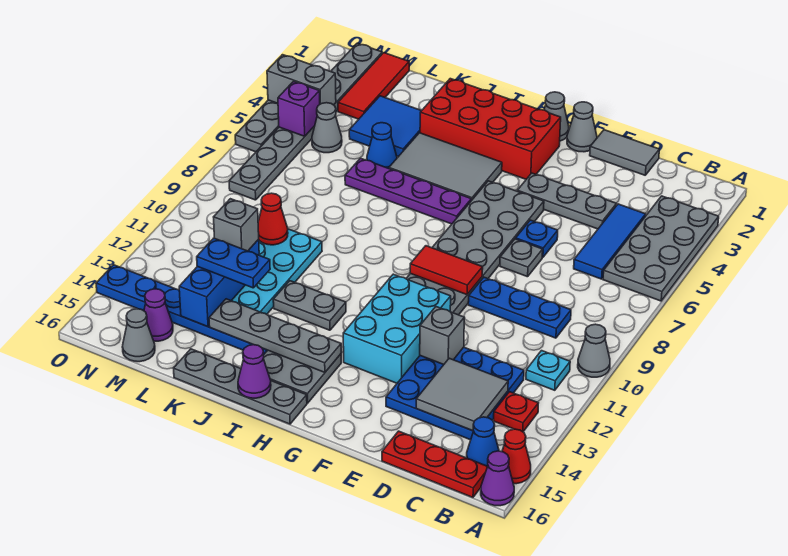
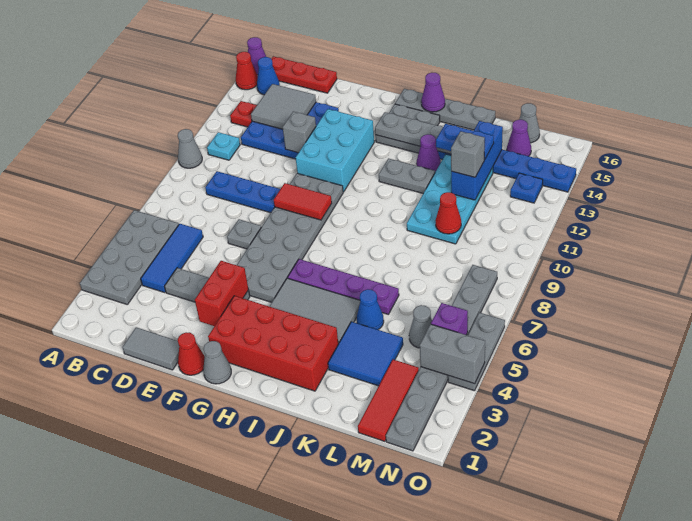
blue plate E6 level 1 -> blue plate N13 level 1
grey cone F1 level 1 -> red cone F1 level 1
none -> red brick F3:F4 level 2
none -> purple cone J13 level 1

